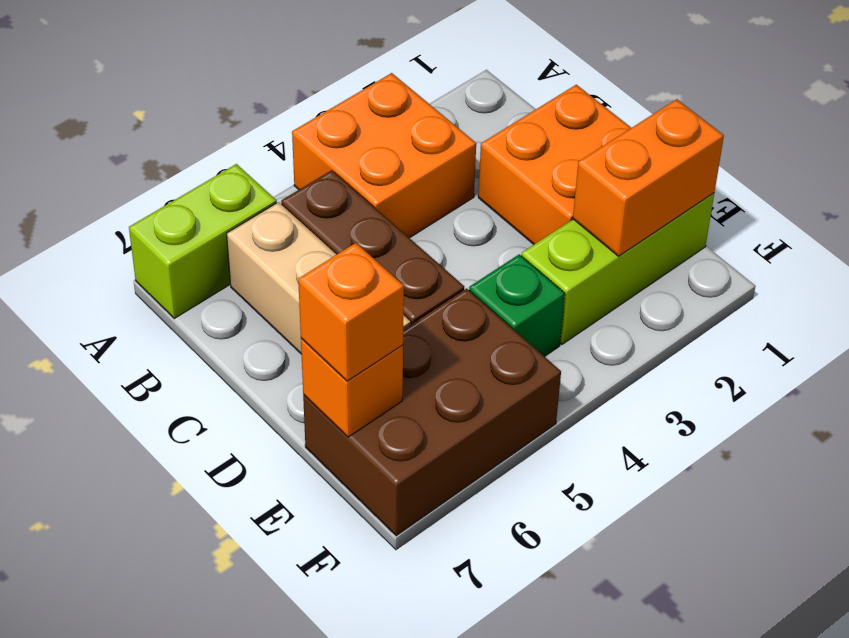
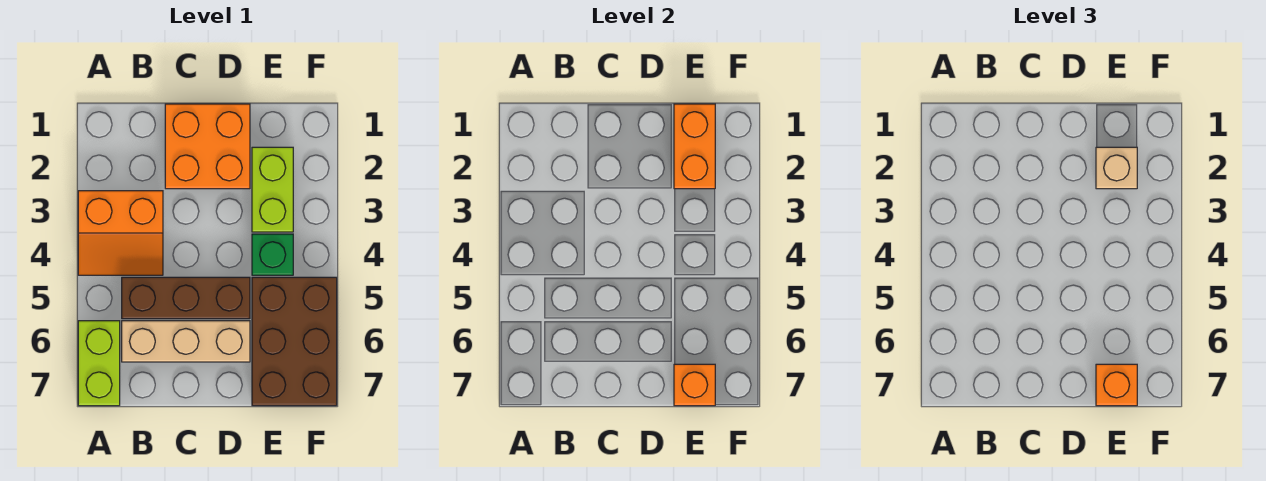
orange brick A3:B4 level 1 -> orange slope A3:B4 level 1 top 3
lime brick E1:E3 level 1 -> lime brick E2:E3 level 1
none -> tan brick E2 level 3

